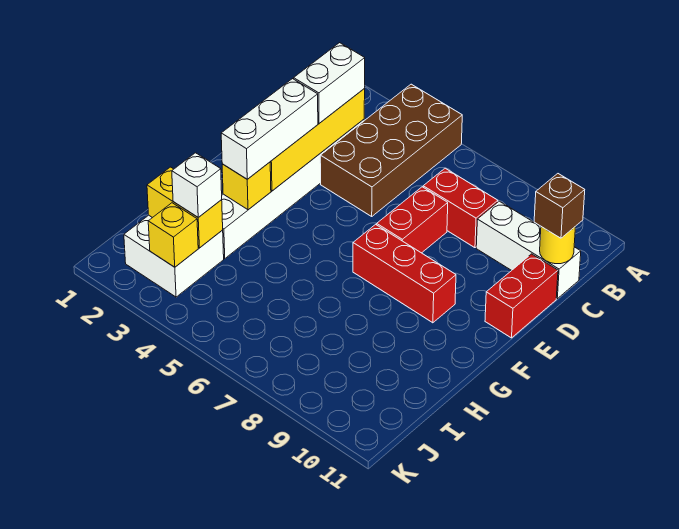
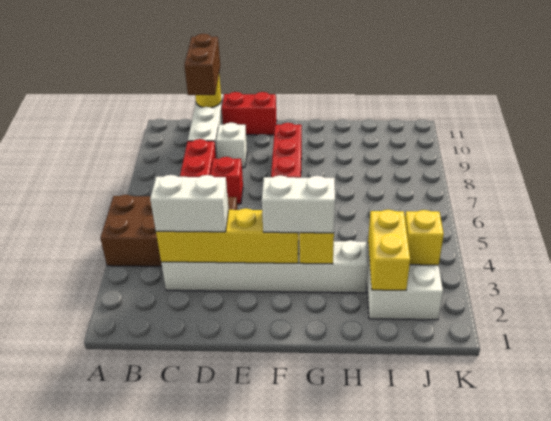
brown brick C11 level 3 -> brown brick C10:C11 level 3
red brick D7:E7 level 1 -> red brick D7 level 1
white brick E3:G3 level 3 -> white brick F3:G3 level 3
white brick I3 level 3 -> white brick D9 level 1

